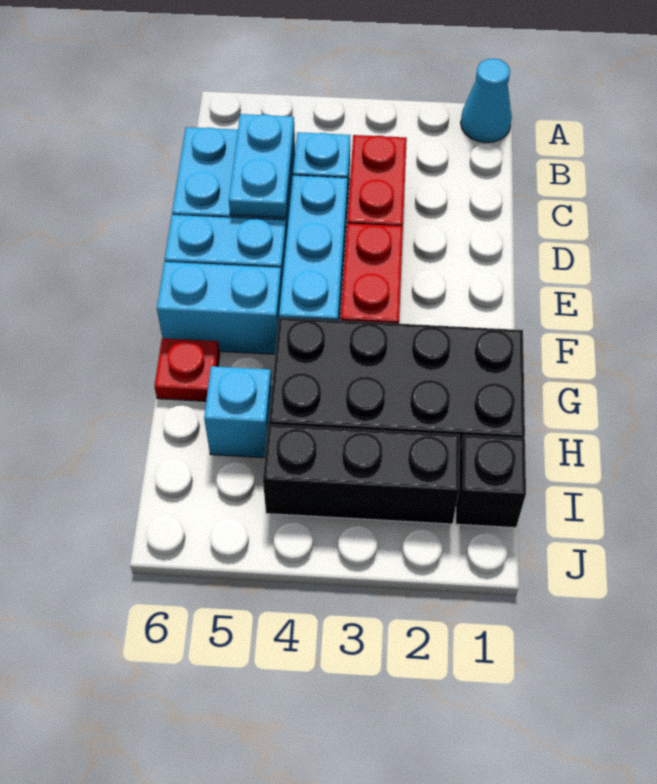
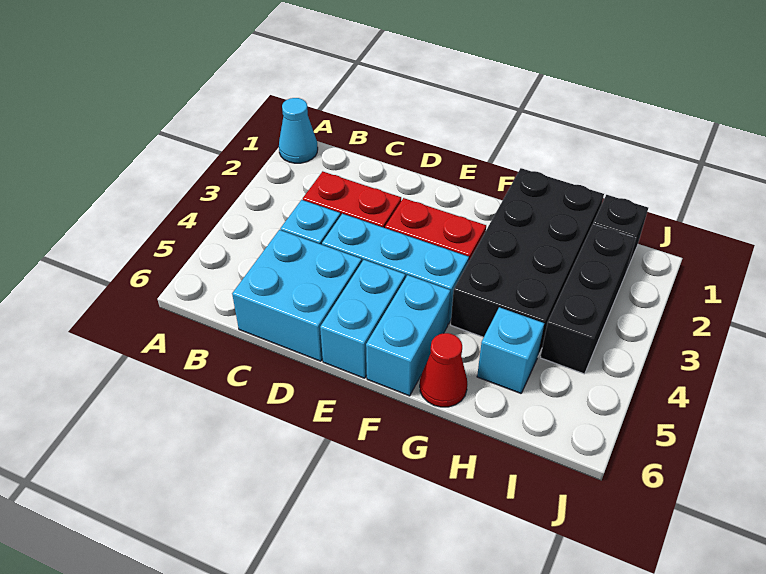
cyan plate C5:D5 level 2 -> none
red plate G6 level 1 -> red cone G6 level 1

